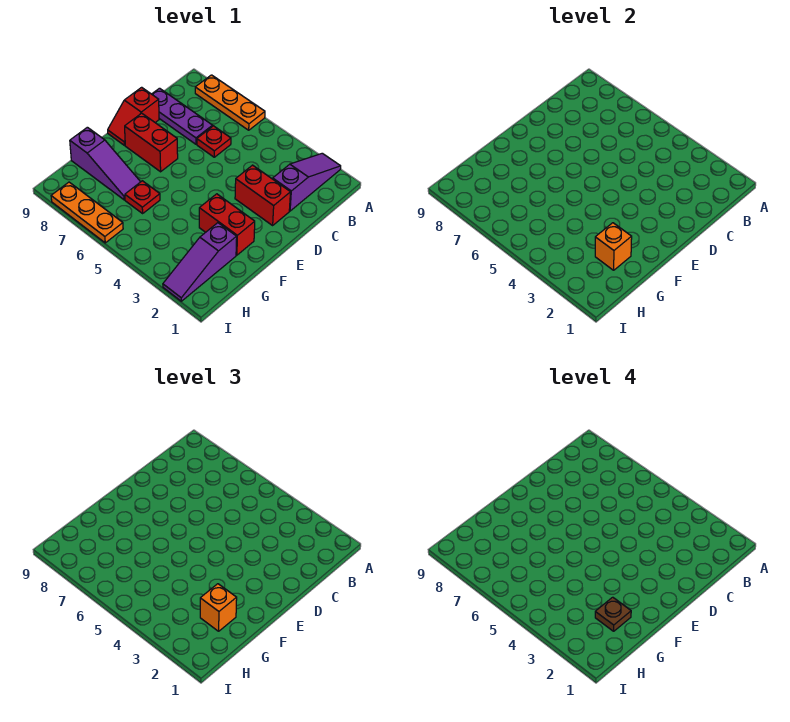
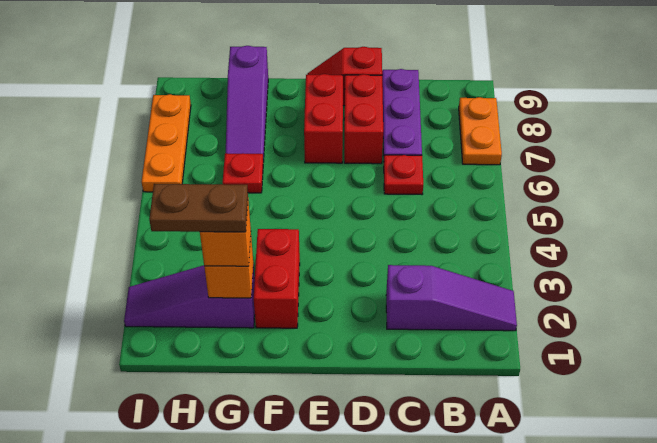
orange plate A6:A8 level 1 -> orange plate A7:A8 level 1
red brick D2:D3 level 1 -> red brick D7:D8 level 1
brown plate G2 level 4 -> brown plate G2:H2 level 4

